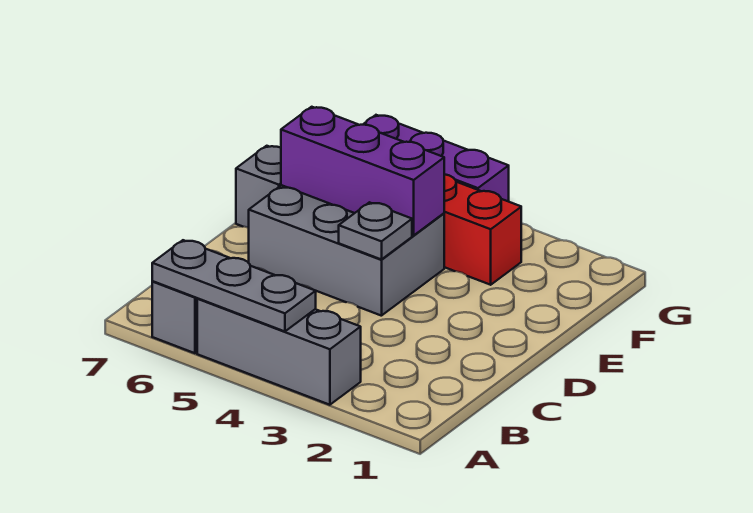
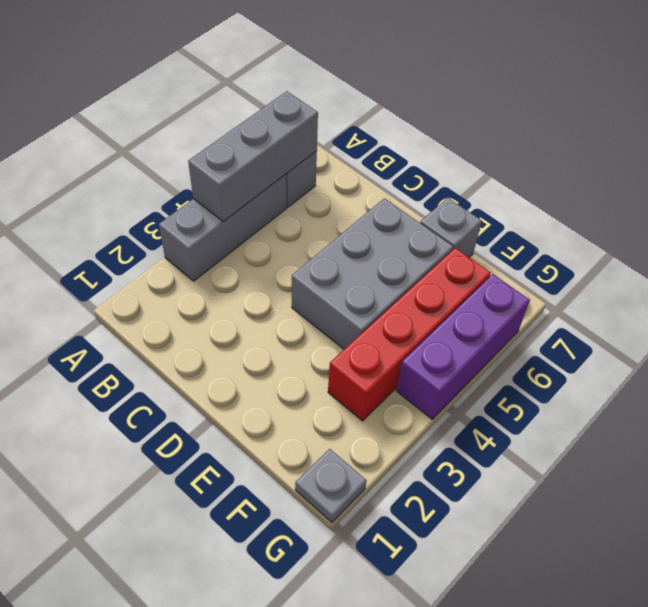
grey plate A4:A6 level 2 -> grey brick A4:A6 level 2
grey plate D4 level 2 -> grey plate G1 level 1
purple brick E4:E6 level 2 -> none

